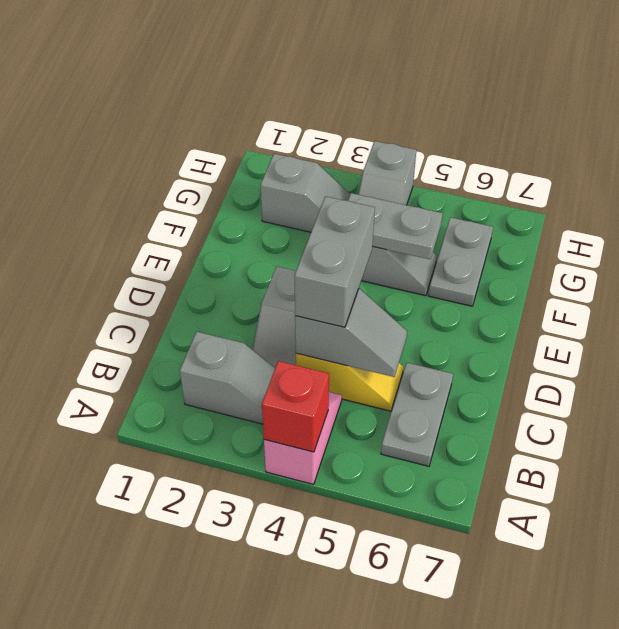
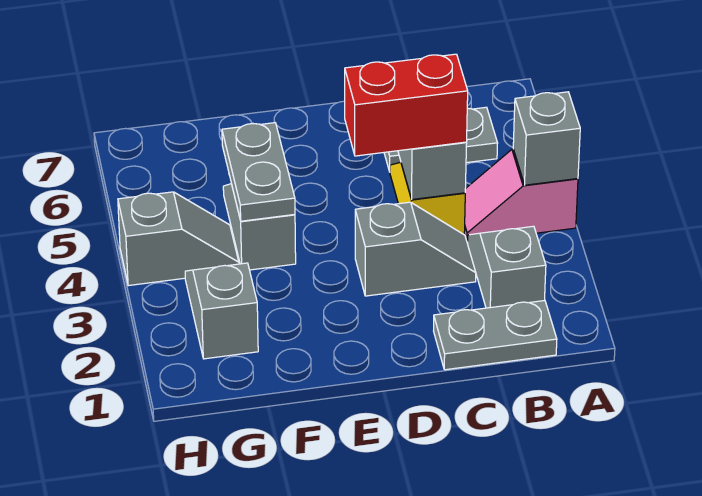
red brick A4 level 2 -> grey brick A4 level 2
grey brick C4:D4 level 3 -> red brick C4:D4 level 3
grey plate F6:G6 level 1 -> grey plate B1:C1 level 1

